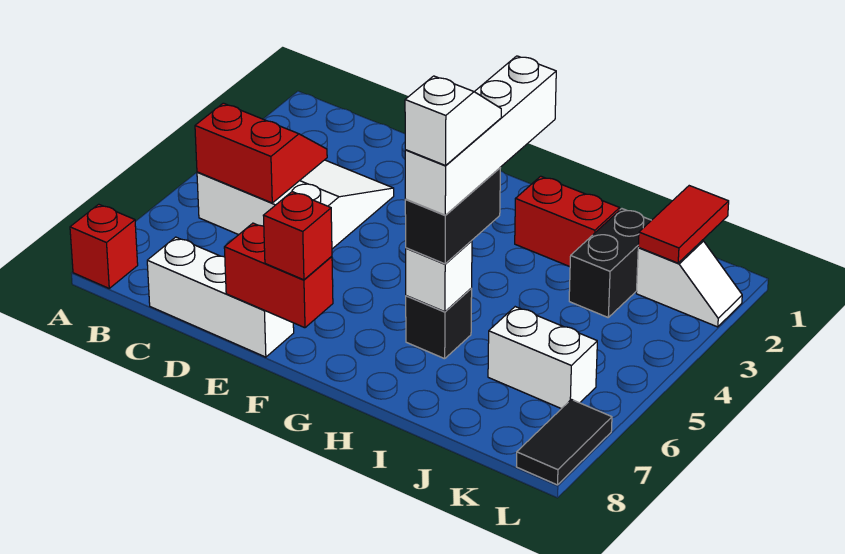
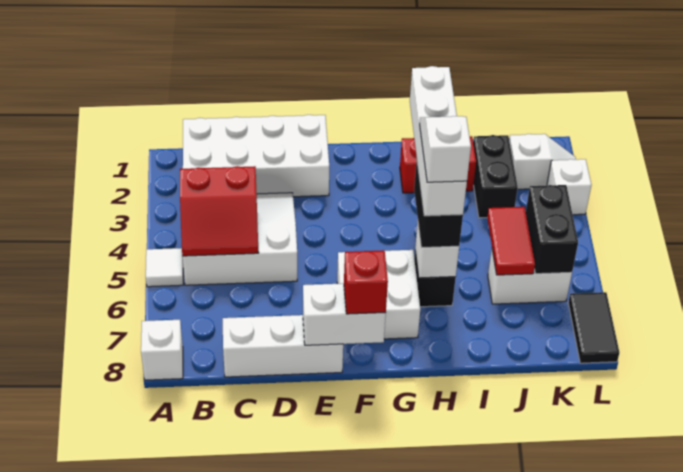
none -> white tile A5 level 1
red brick A8 level 1 -> white brick A8 level 1
none -> white brick B1:E2 level 1
red slope B4:C5 level 2 top 5 -> red slope B4:C5 level 2 top 4
red brick E8:F8 level 2 -> white brick E8:F8 level 2
none -> white brick F6:G7 level 1
red tile K1:K2 level 2 -> red tile J5:J6 level 2
none -> black brick K5:K6 level 2
none -> white brick L3 level 1

